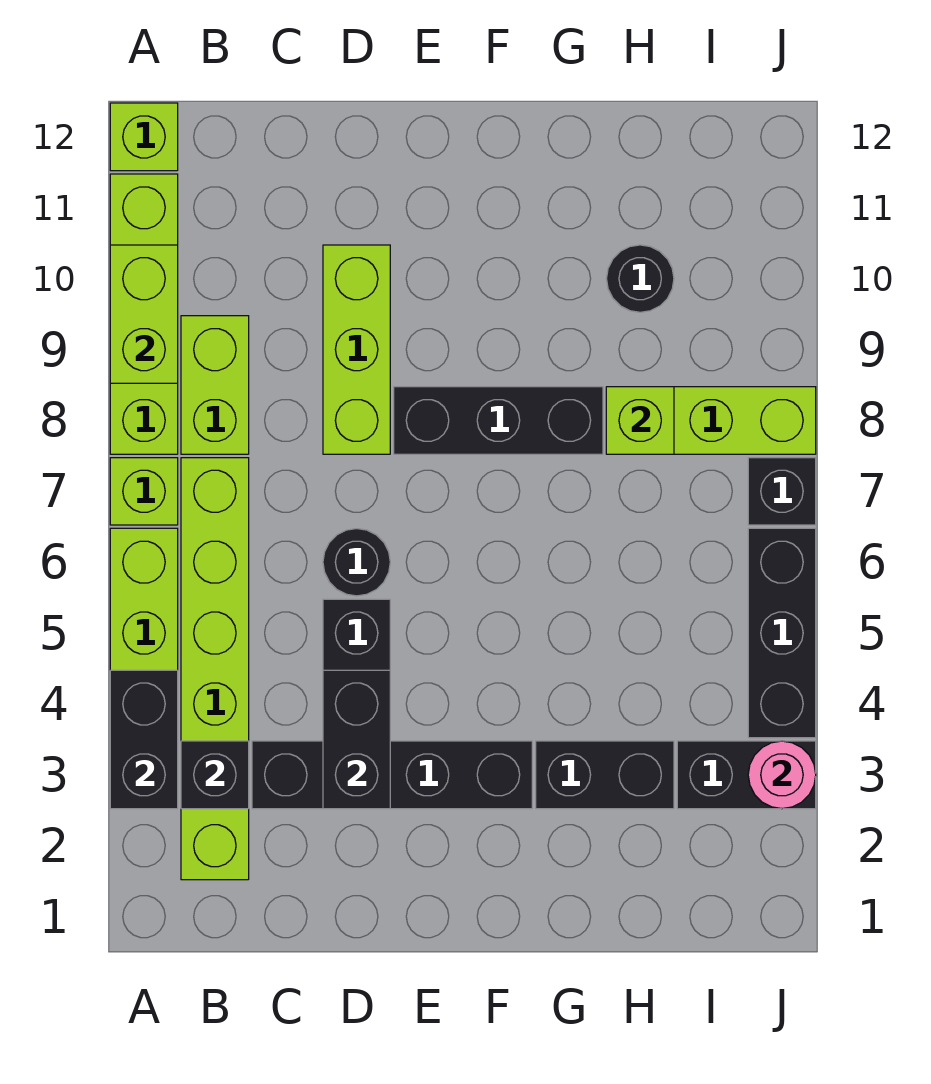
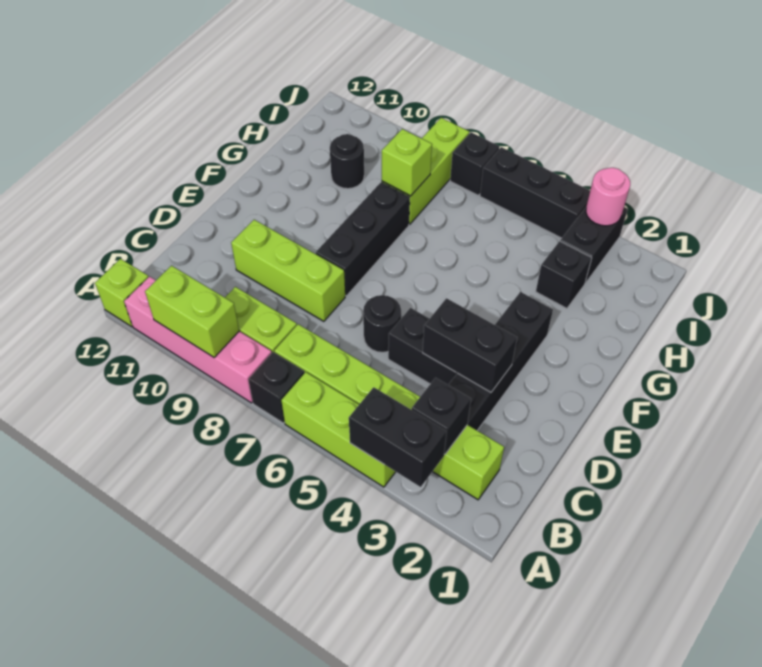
lime brick A7 level 1 -> black brick A7 level 1
lime brick A8:A11 level 1 -> pink brick A8:A11 level 1
black brick G3:H3 level 1 -> black brick H3 level 1

